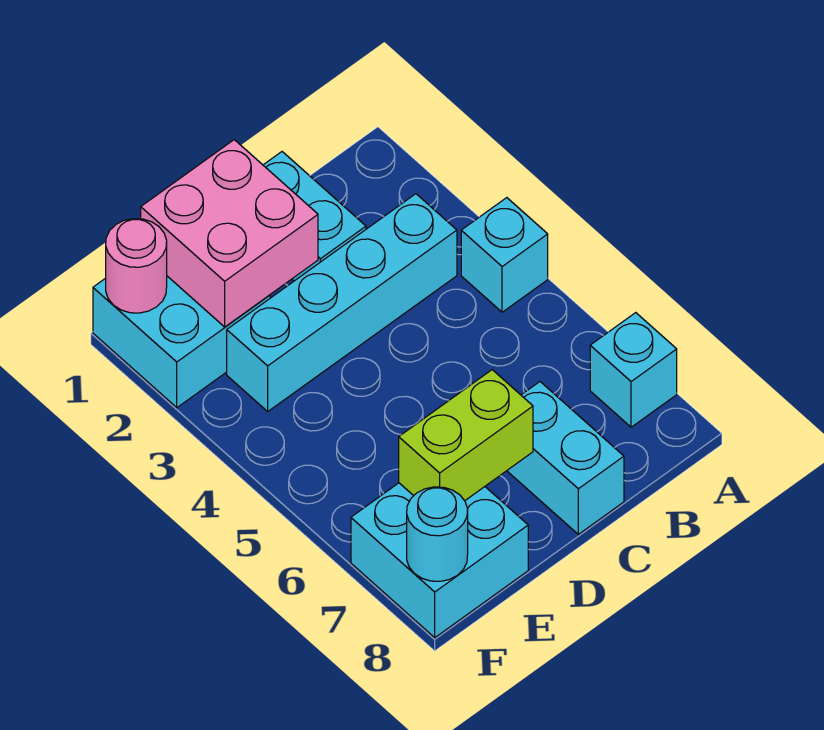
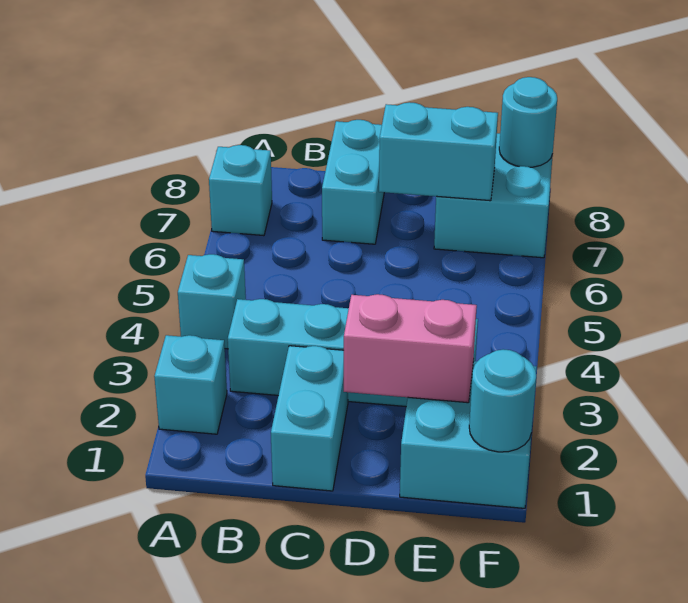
none -> cyan brick A2 level 1
pink brick D1:E2 level 2 -> pink brick D2:E2 level 2
lime brick D7:E7 level 2 -> cyan brick D7:E7 level 2
pink round brick F1 level 2 -> cyan round brick F1 level 2

